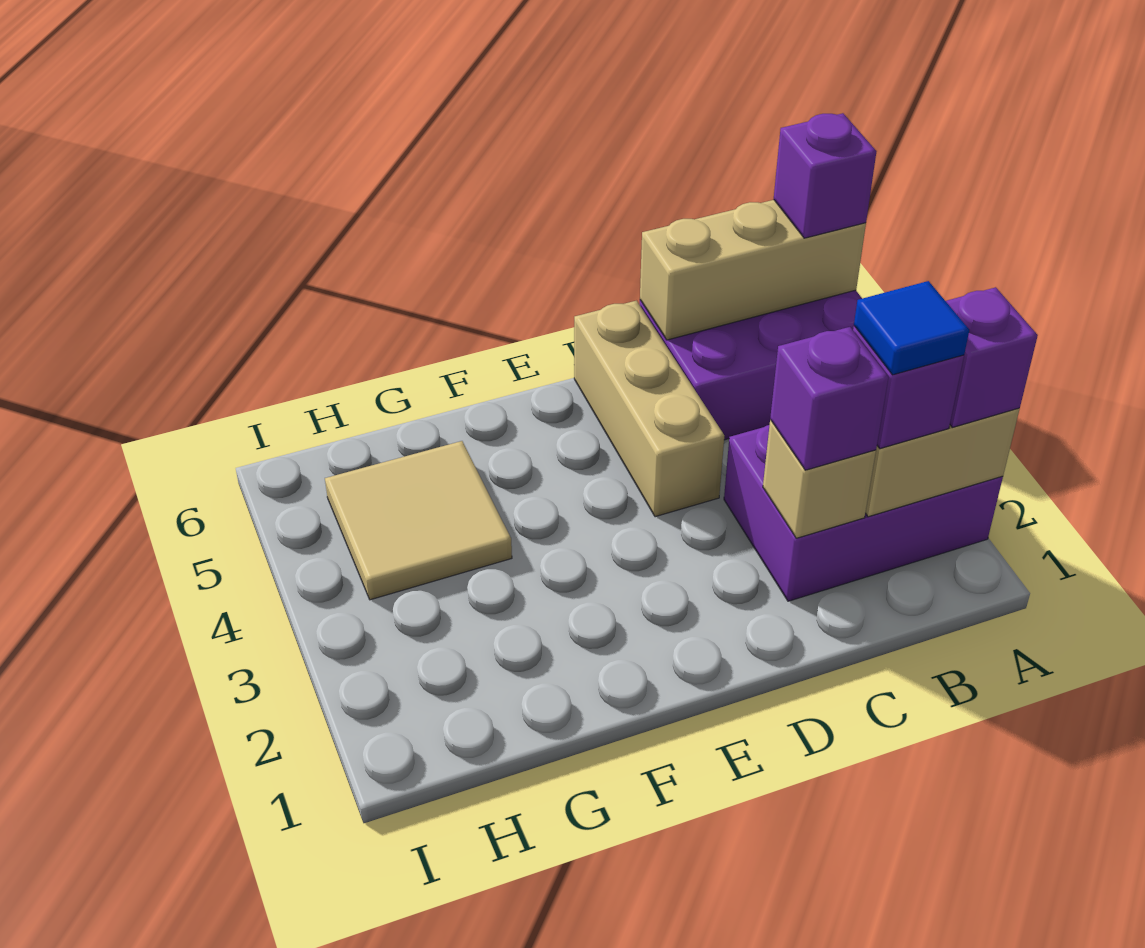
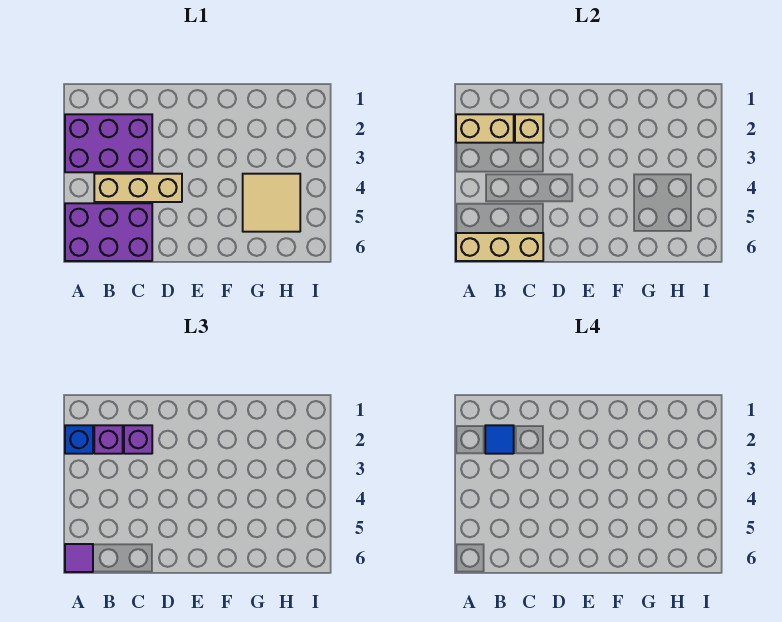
purple brick A2 level 3 -> blue brick A2 level 3
purple brick A6 level 3 -> purple tile A6 level 3
tan brick D4:D6 level 1 -> tan brick B4:D4 level 1

